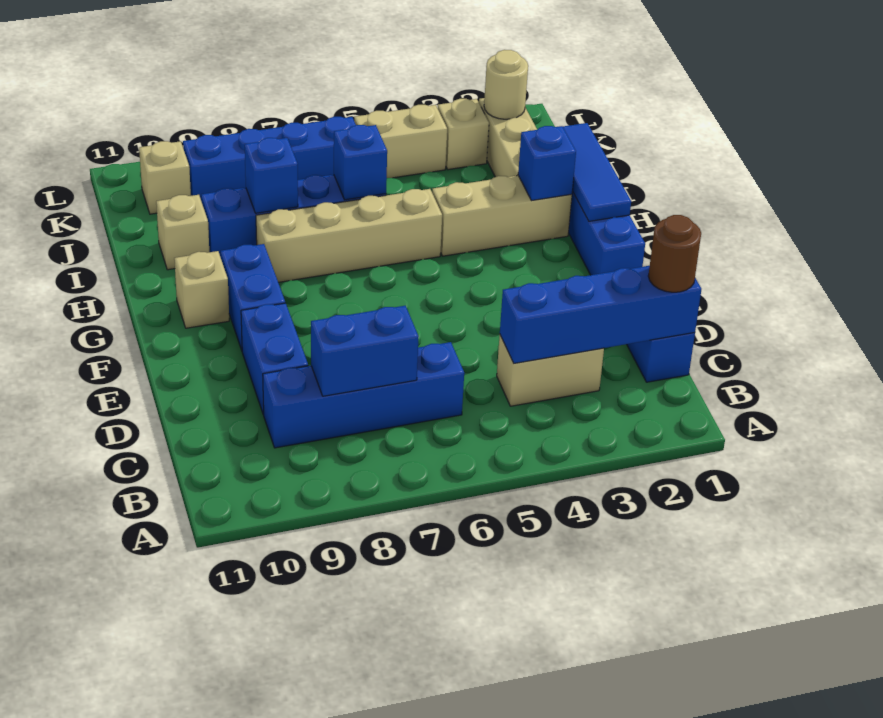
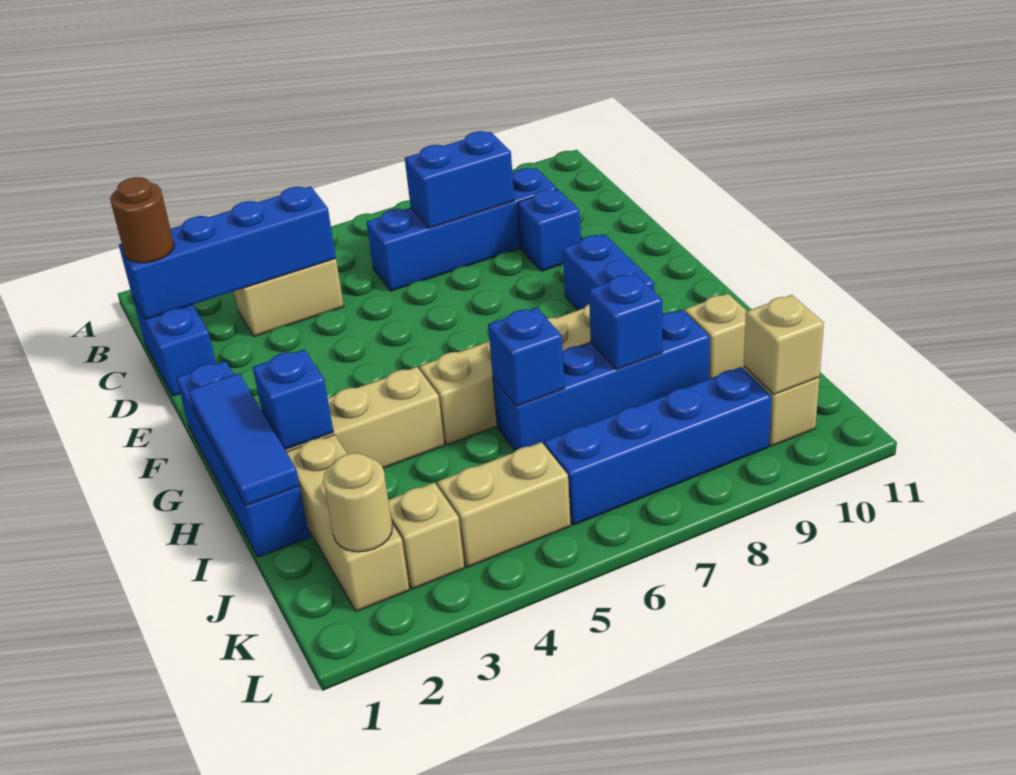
blue brick D9:E9 level 1 -> blue brick D9 level 1
tan brick G10 level 1 -> tan brick K10 level 2

